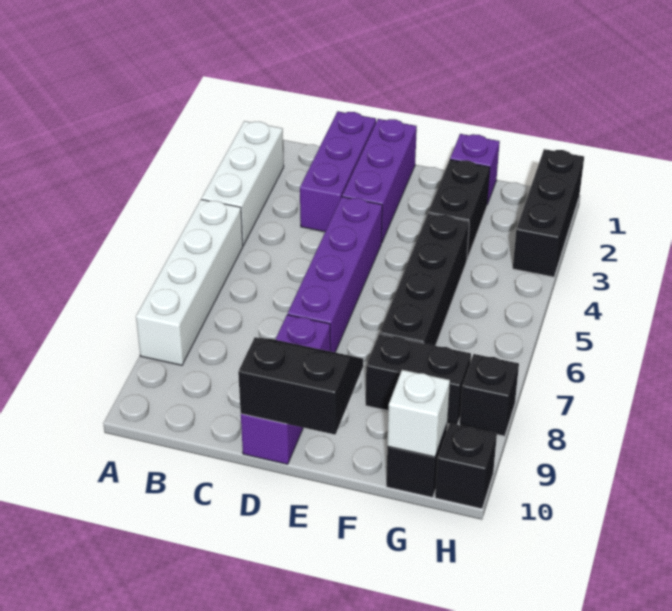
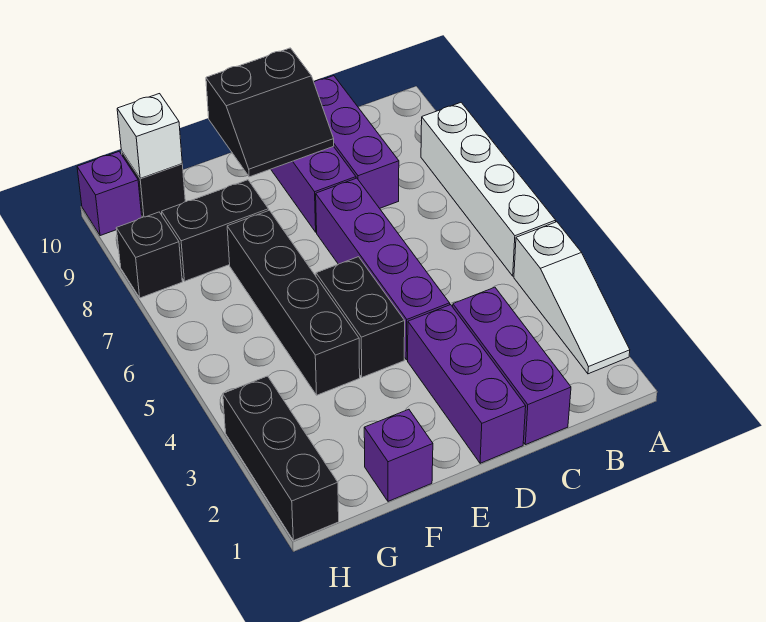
white brick A2:A4 level 1 -> white slope A2:A4 level 1 top 4
none -> purple brick C8:C10 level 1
black brick F2:F3 level 1 -> black brick E4:E5 level 1
black brick H10 level 1 -> purple brick H10 level 1

